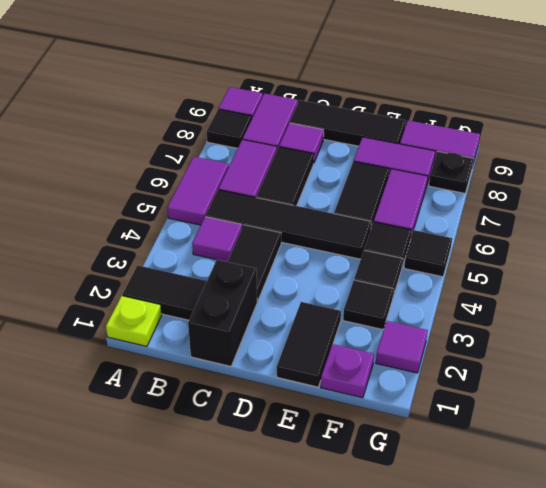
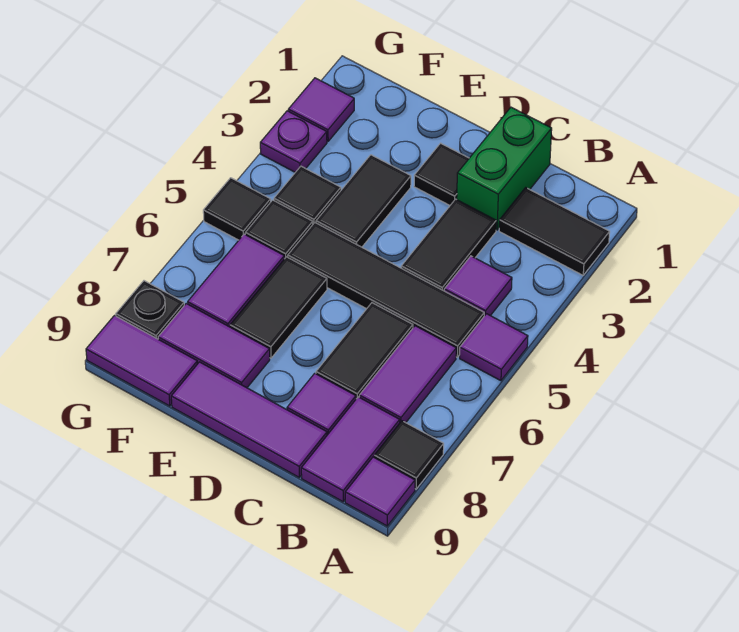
lime plate A1 level 1 -> none
purple tile A5:A6 level 1 -> purple tile A5 level 1
black brick C1:C2 level 1 -> green brick C1:C2 level 1
black tile C9:E9 level 1 -> purple tile C9:E9 level 1
black tile E1:E2 level 1 -> black tile E3:E4 level 1
purple plate F1 level 1 -> purple plate G3 level 1
black tile F3 level 1 -> black tile D2 level 1

